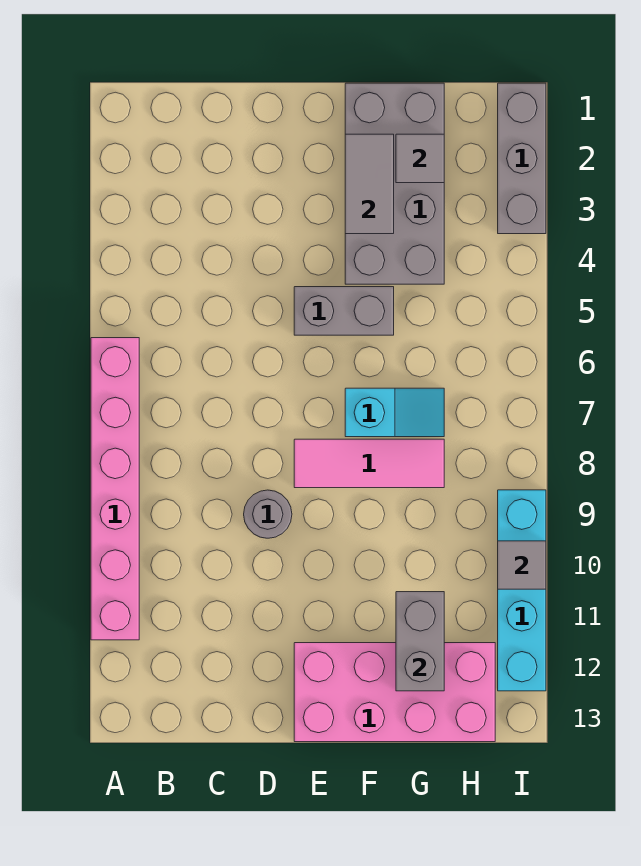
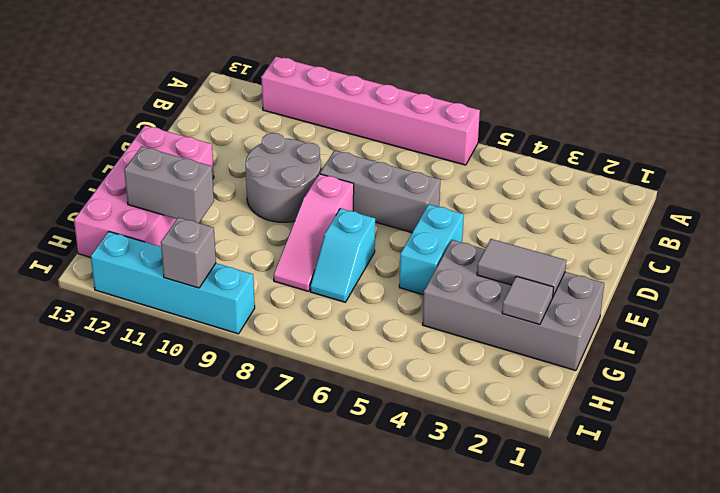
grey round brick D9 level 1 -> grey round brick D9:E10 level 1
grey brick E5:F5 level 1 -> cyan brick E5:F5 level 1
pink tile E8:G8 level 1 -> pink slope E8:G8 level 1 top E
grey brick I1:I3 level 1 -> grey brick D6:D8 level 1
grey tile I10 level 2 -> grey brick I10 level 2

